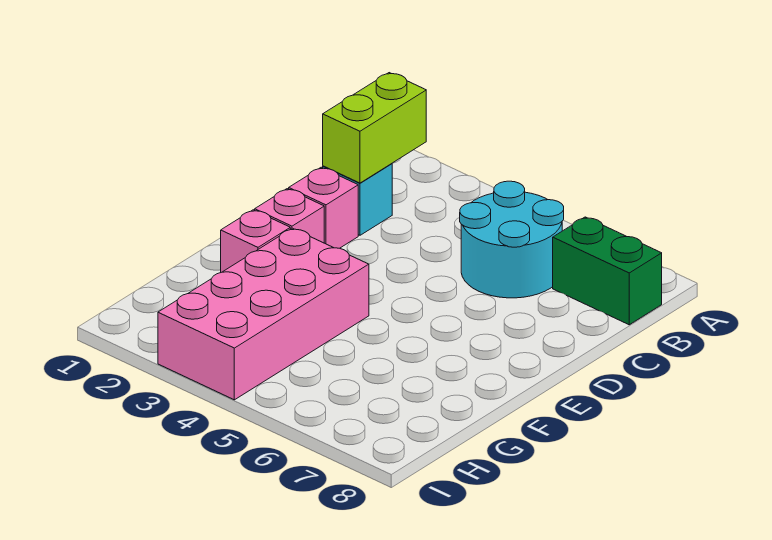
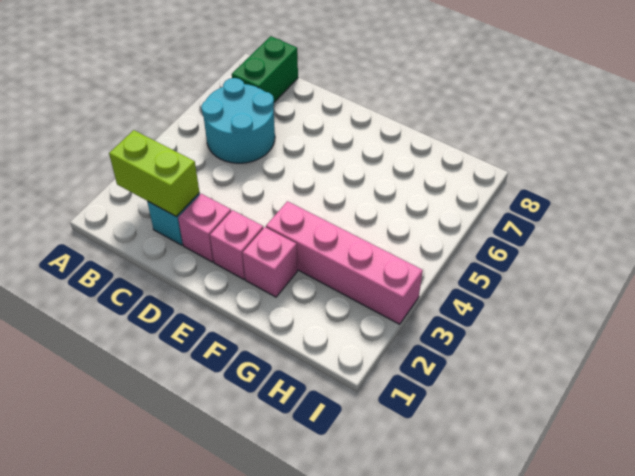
pink brick F3:I4 level 1 -> pink brick F3:I3 level 1

